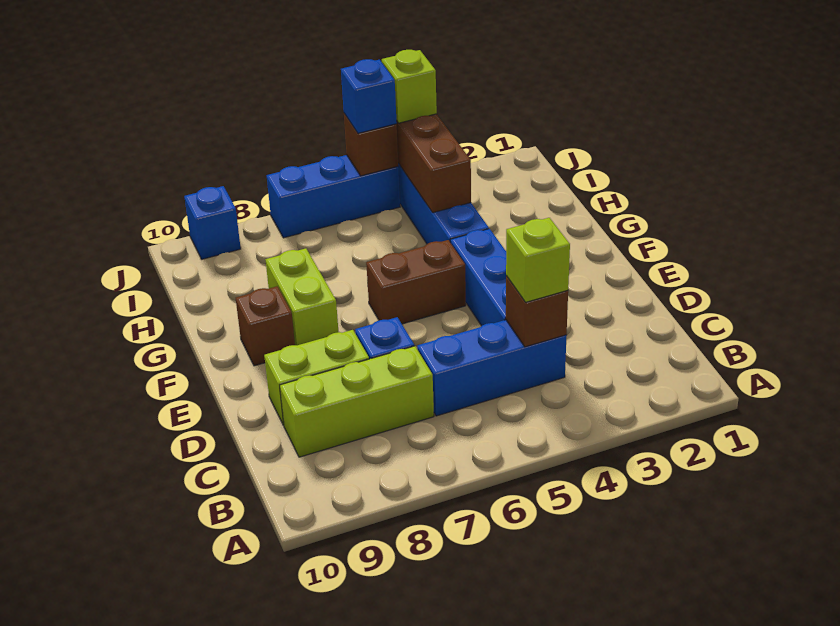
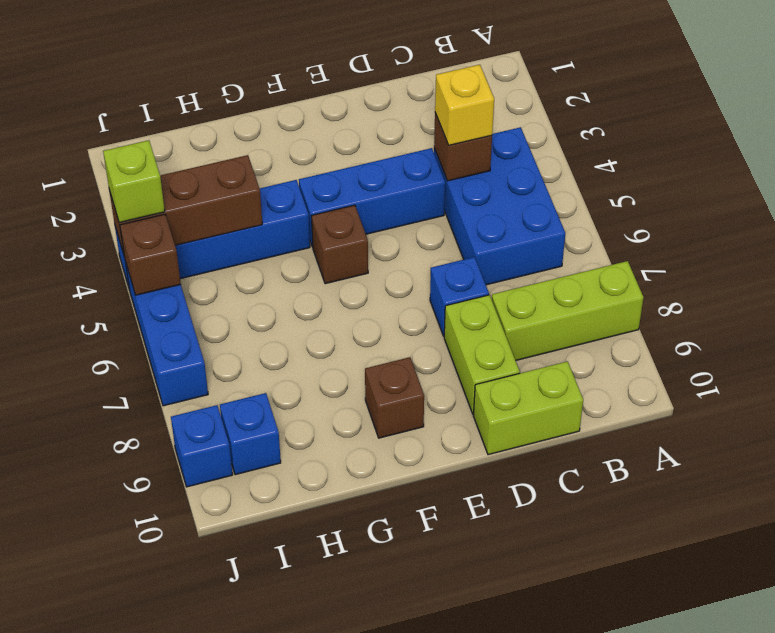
blue brick C4:C6 level 1 -> blue brick B4:C6 level 1
lime brick C4 level 3 -> yellow brick C4 level 3
lime brick C7:C9 level 1 -> lime brick A8:C8 level 1
brown brick F5:F6 level 1 -> brown brick F5 level 1
lime brick F8:G8 level 1 -> lime brick C10:D10 level 1
blue brick J5 level 3 -> blue brick I9 level 1

